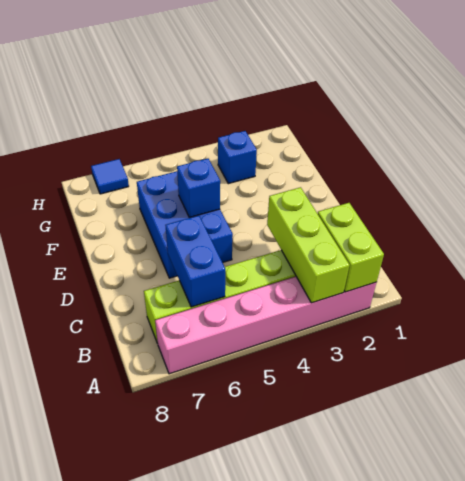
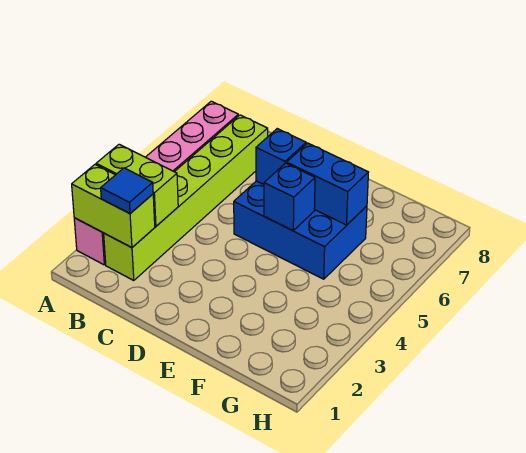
lime brick A3:C3 level 2 -> lime brick A3:B3 level 2
blue brick B6:C6 level 2 -> blue brick E6:F6 level 2
blue brick G3 level 1 -> blue brick D6 level 2
blue tile H7 level 1 -> blue tile B2 level 3

